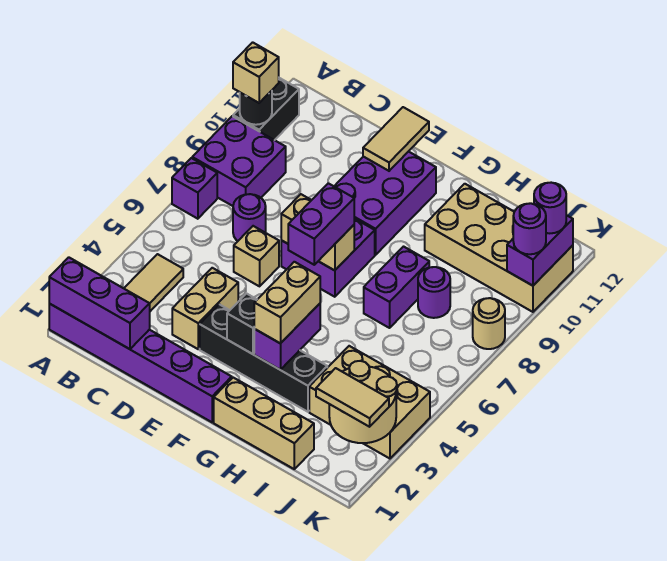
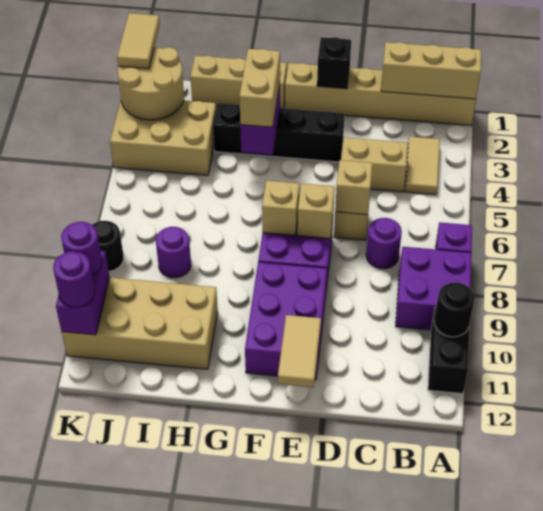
purple brick A1:F1 level 1 -> tan brick A1:F1 level 1
purple brick A1:C1 level 2 -> tan brick A1:C1 level 2
tan brick A10 level 3 -> tan brick D6 level 2
tan brick D3:D4 level 1 -> tan brick C4:D4 level 1
black brick F3 level 2 -> black brick E1 level 2
purple brick F6:F7 level 3 -> none
purple brick H7:H8 level 1 -> none
tan tile J2:K2 level 3 -> tan tile K1:K2 level 3
tan round brick K8 level 1 -> black round brick K8 level 1

